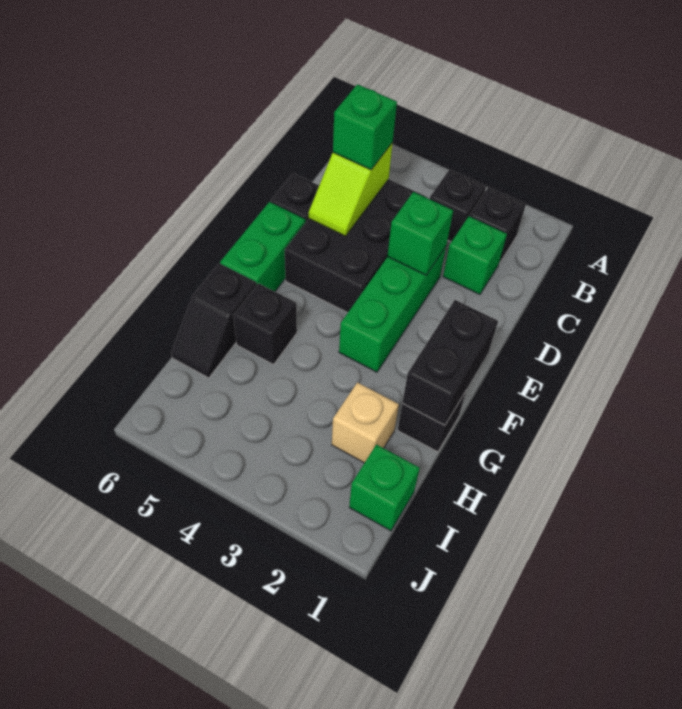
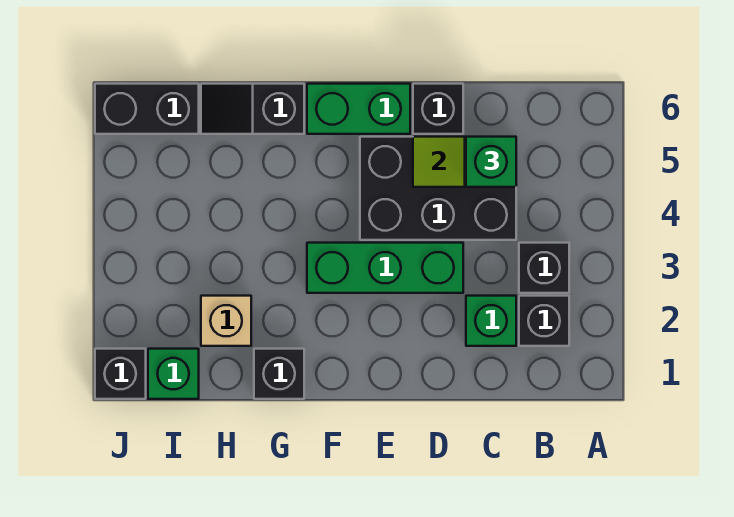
green brick D3 level 2 -> none
black brick F1:G1 level 2 -> black brick I6:J6 level 1
black brick G5 level 1 -> black brick J1 level 1

